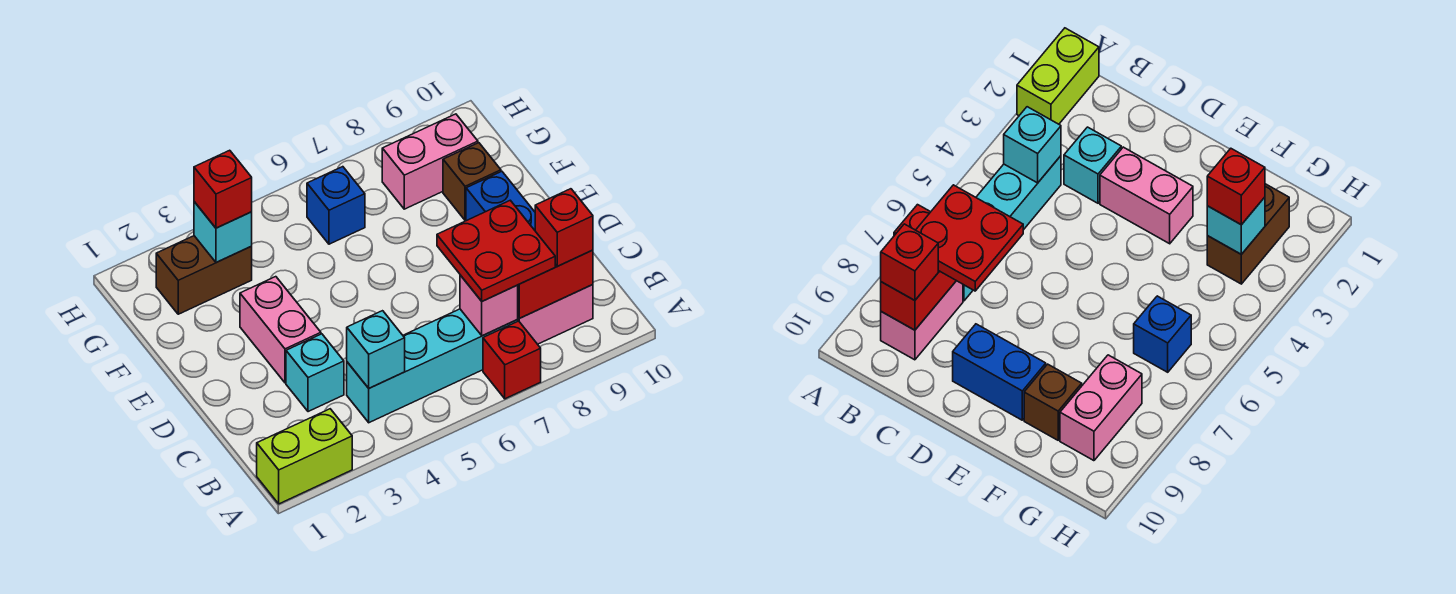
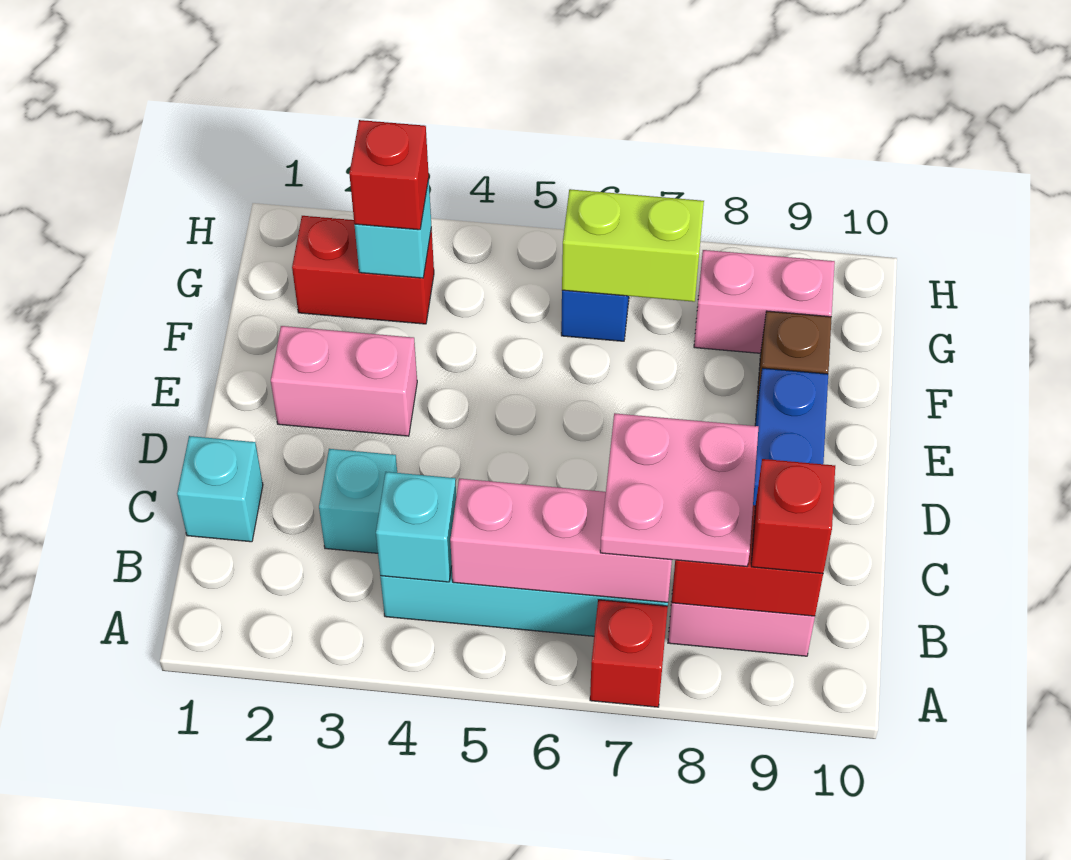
lime brick A1:A2 level 1 -> lime brick G6:G7 level 2
pink brick B7 level 2 -> pink brick B5:B7 level 2
red plate B7:C8 level 3 -> pink plate B7:C8 level 3
none -> cyan brick C1 level 1
pink brick D3:E3 level 1 -> pink brick E2:E3 level 1
brown brick G2:G3 level 1 -> red brick G2:G3 level 1

